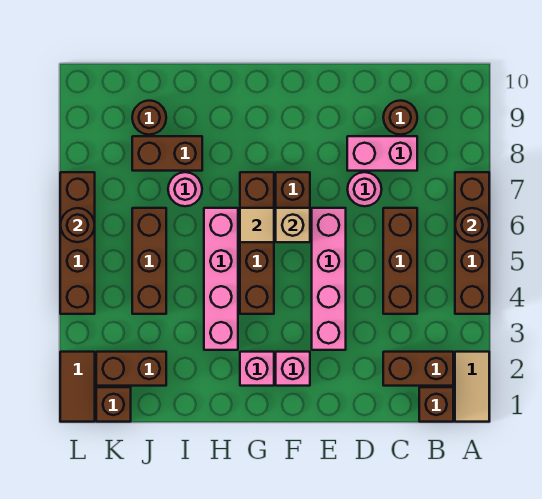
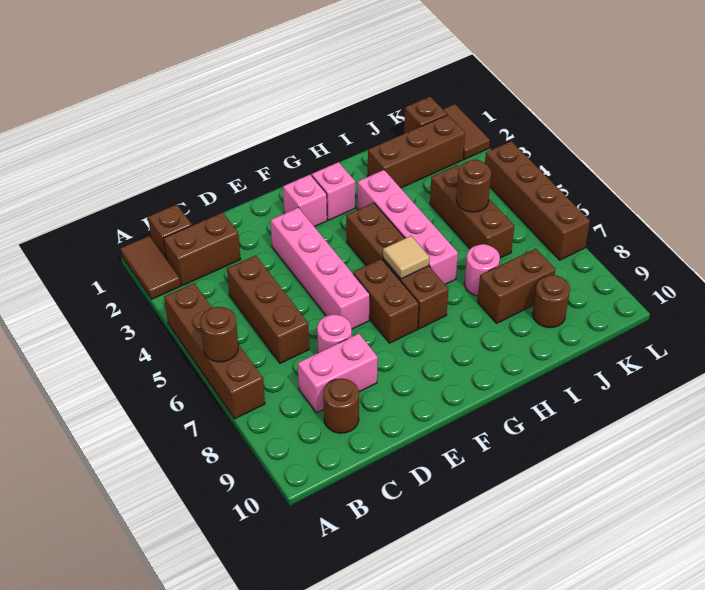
tan tile A1:A2 level 1 -> brown tile A1:A2 level 1
tan brick F6 level 2 -> none
brown brick J2:K2 level 1 -> brown brick I2:K2 level 1
brown round brick L6 level 2 -> brown round brick J5 level 2

